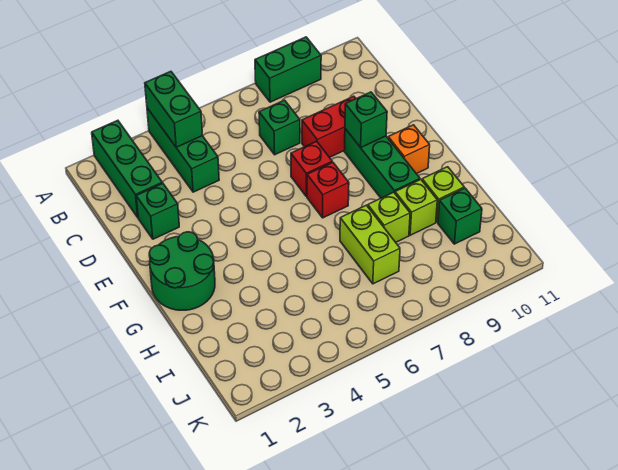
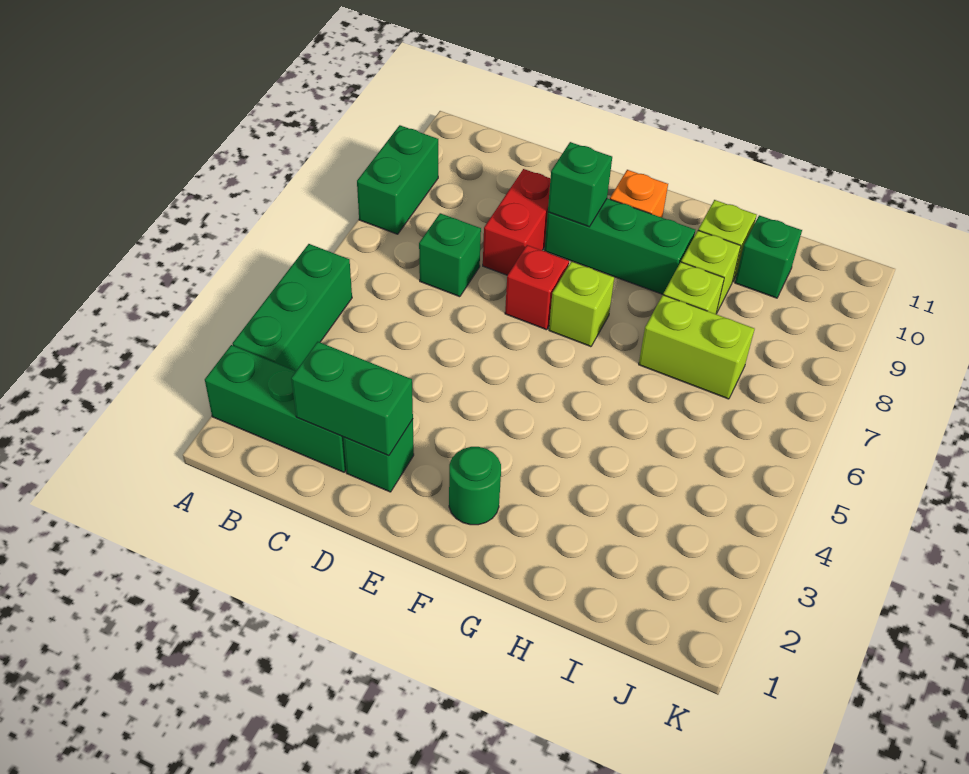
green brick A4:C4 level 1 -> green brick A3:A5 level 1
green brick A4:B4 level 2 -> green brick C2:D2 level 2
green round brick F1:G2 level 1 -> green round brick F2 level 1
red brick F7 level 1 -> lime brick F7 level 1

